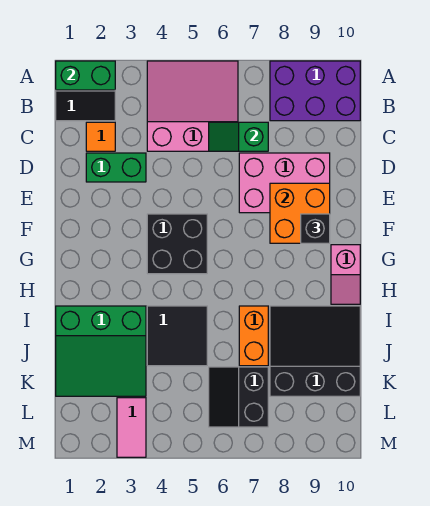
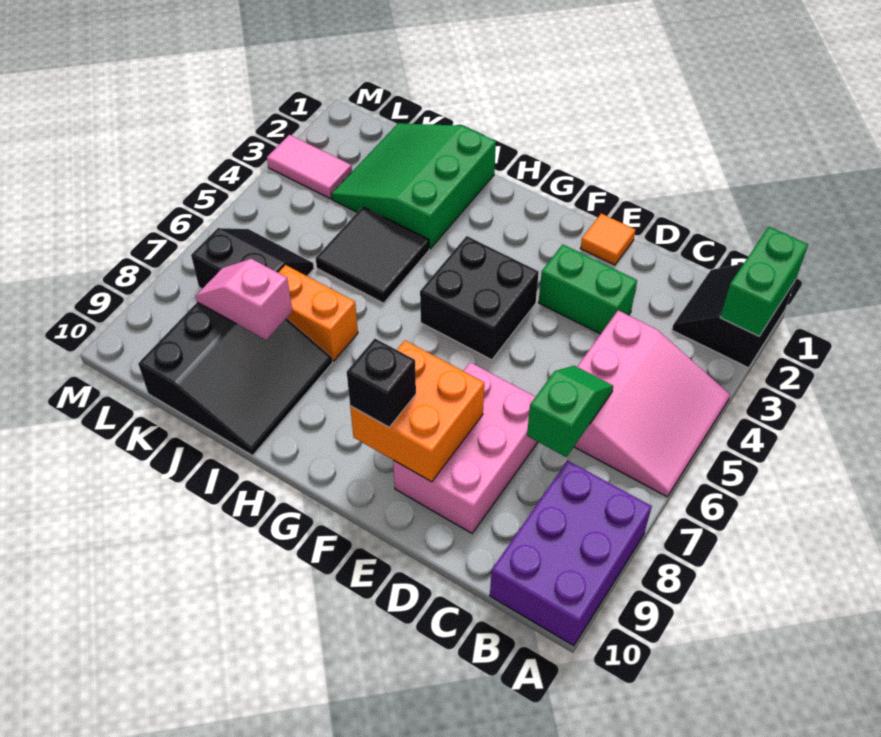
orange tile C2 level 1 -> orange tile E1 level 1
green brick D2:D3 level 1 -> green brick D3:E3 level 1
pink slope G10:H10 level 1 top G -> pink slope J8:K8 level 2 top J

